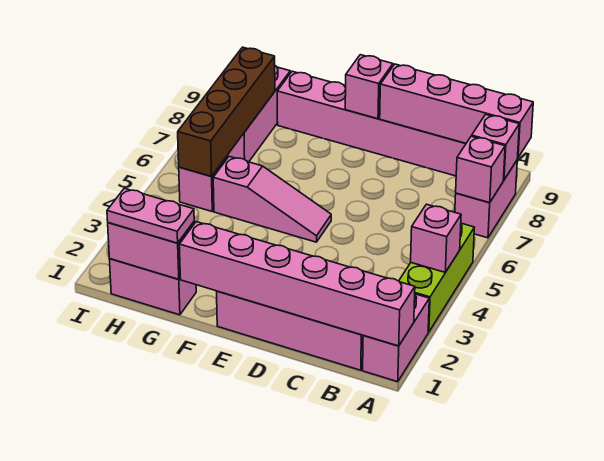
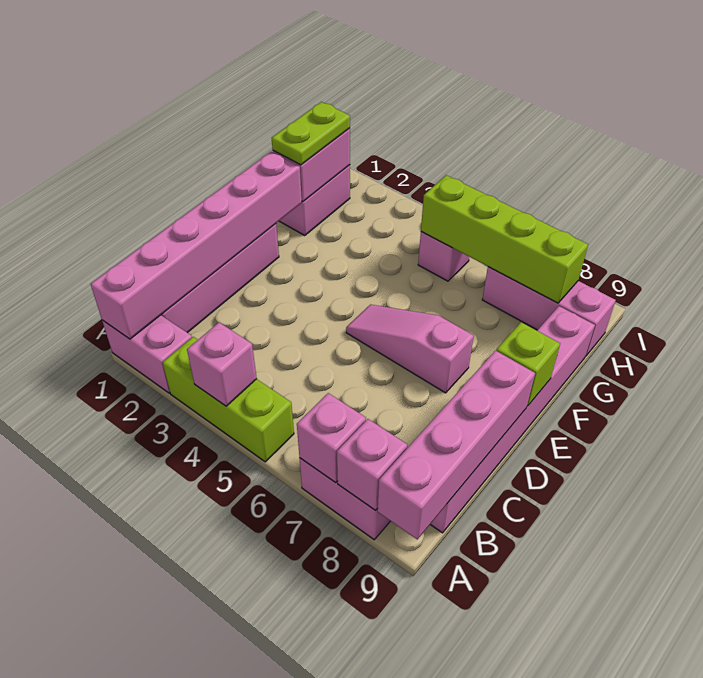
pink slope E5:G5 level 1 top G -> pink slope E5:E7 level 1 top 7
pink brick E9 level 2 -> lime brick E9 level 2
pink plate G1:H1 level 3 -> lime plate G1:H1 level 3
brown brick H5:H8 level 2 -> lime brick H5:H8 level 2

